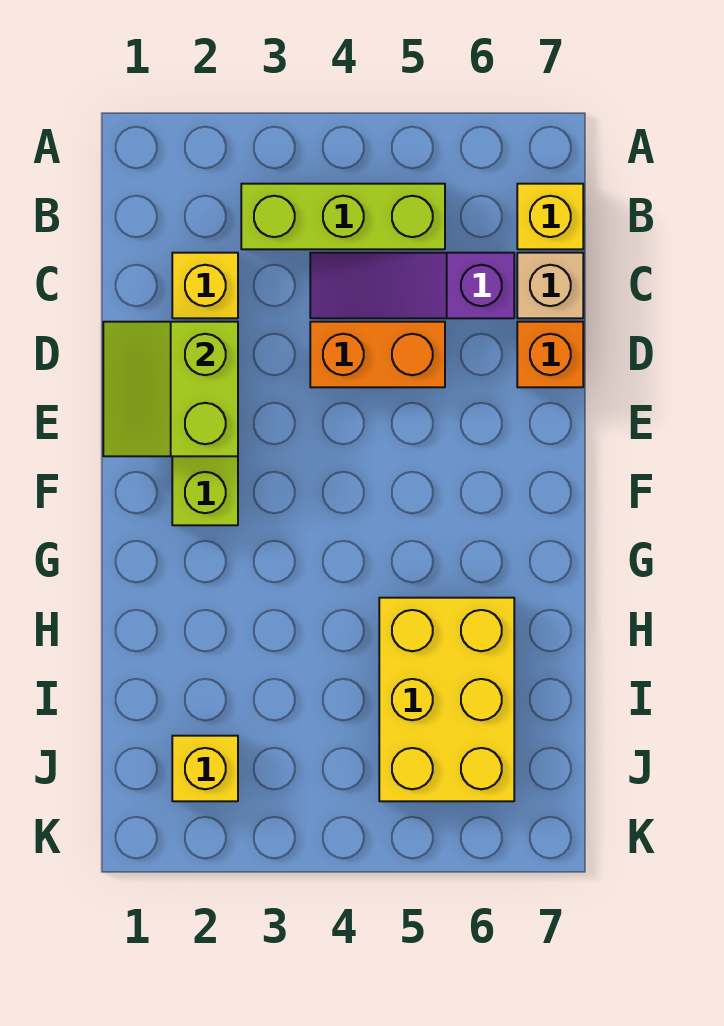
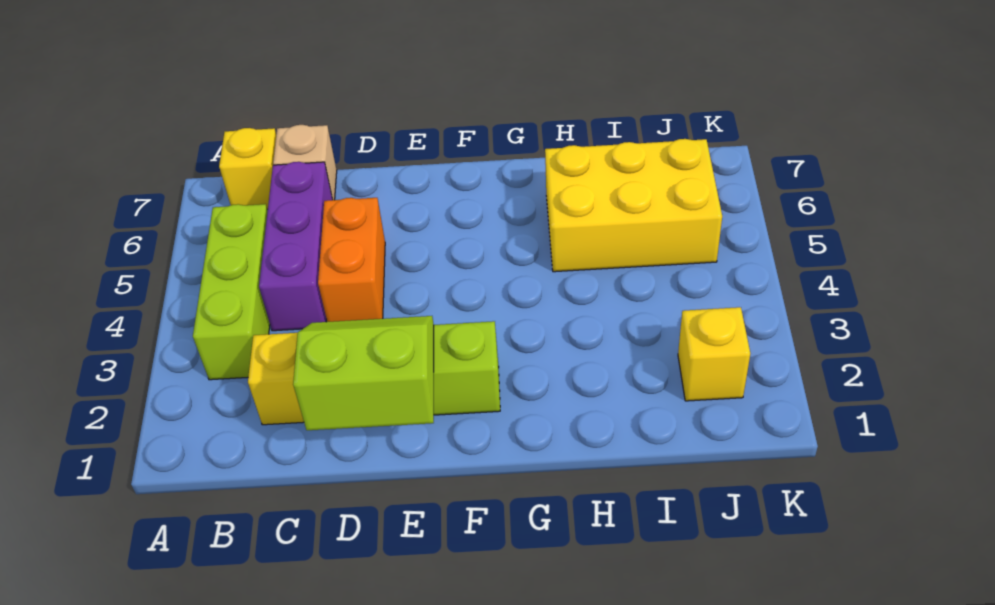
purple slope C4:C6 level 1 top 6 -> purple brick C4:C6 level 1
lime slope D1:E2 level 2 top 2 -> lime slope D1:E2 level 2 top 1
orange brick D7 level 1 -> none

